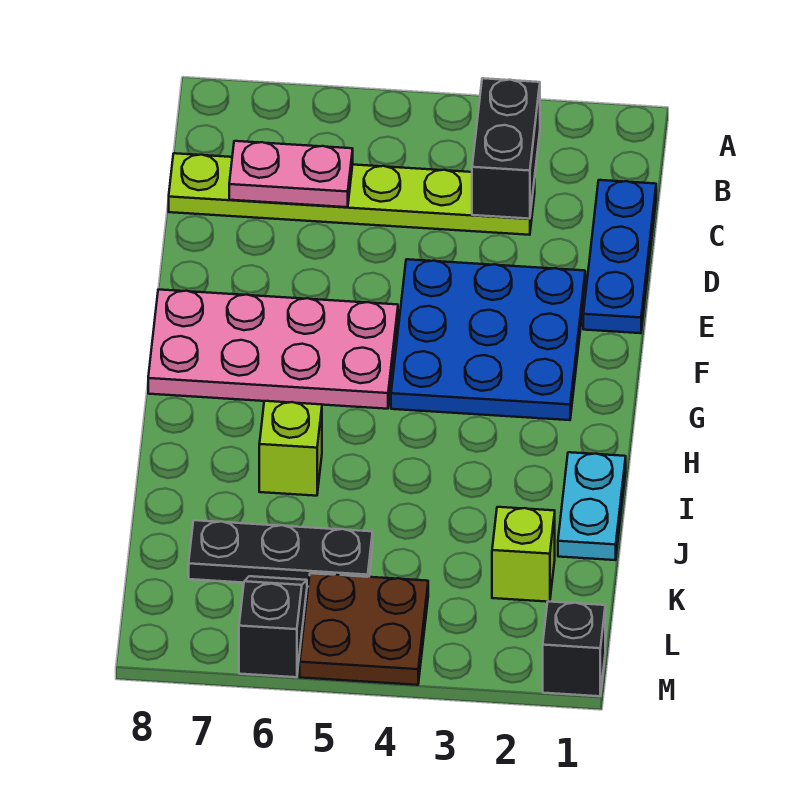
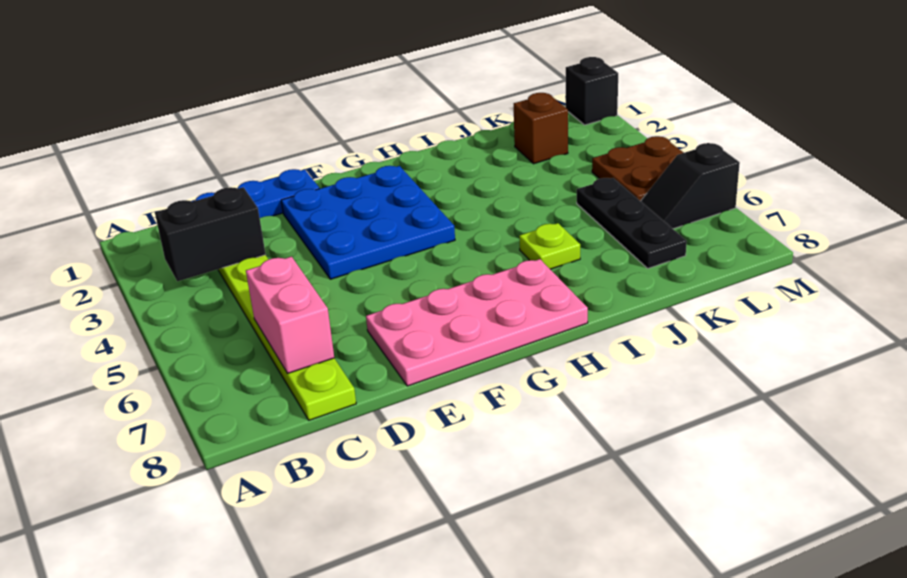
pink plate C6:C7 level 2 -> pink brick C6:C7 level 2
pink plate F5:G8 level 1 -> pink plate E7:H8 level 1
cyan plate I1:J1 level 1 -> none
lime brick I6 level 1 -> lime plate I6 level 1
lime brick K2 level 1 -> brown brick K2 level 1

